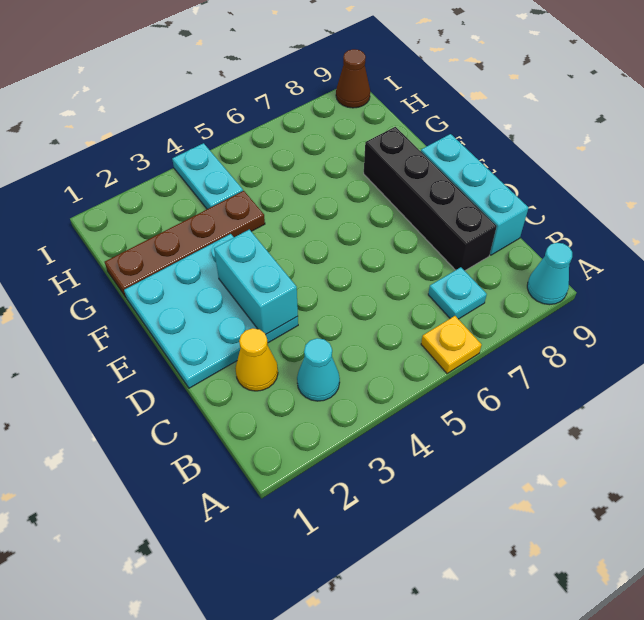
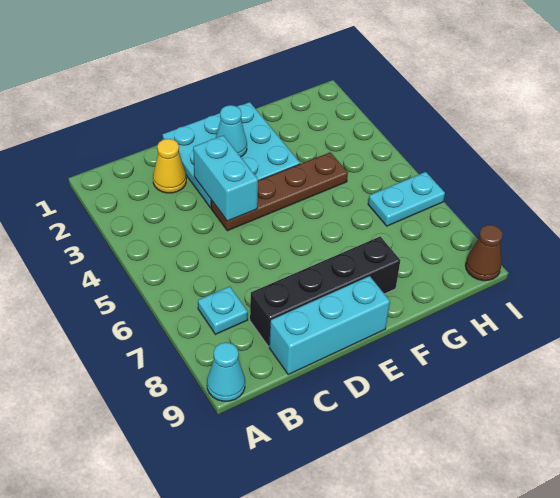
yellow plate A6 level 1 -> none
cyan cone B3 level 1 -> cyan cone E2 level 2
cyan brick D3:E3 level 2 -> cyan brick D3:D4 level 2
brown plate G1:G4 level 1 -> brown plate D4:G4 level 1
cyan plate H4:I4 level 1 -> cyan plate H6:I6 level 1

